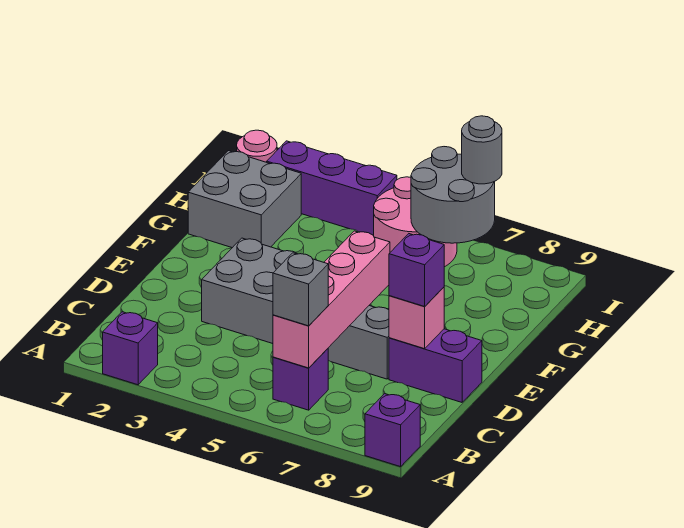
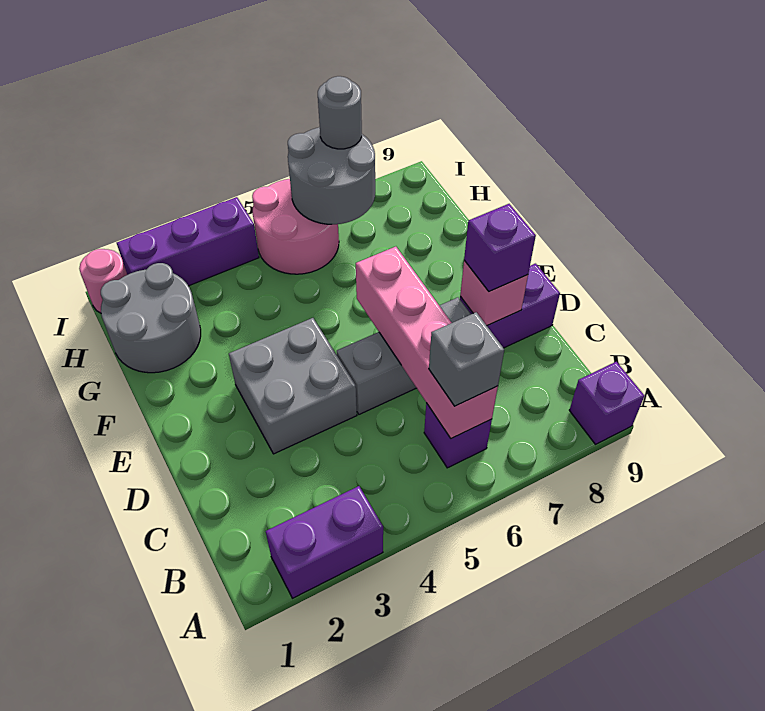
purple brick A2 level 1 -> purple brick A2:A3 level 1
grey brick G1:H2 level 1 -> grey round brick G1:H2 level 1

